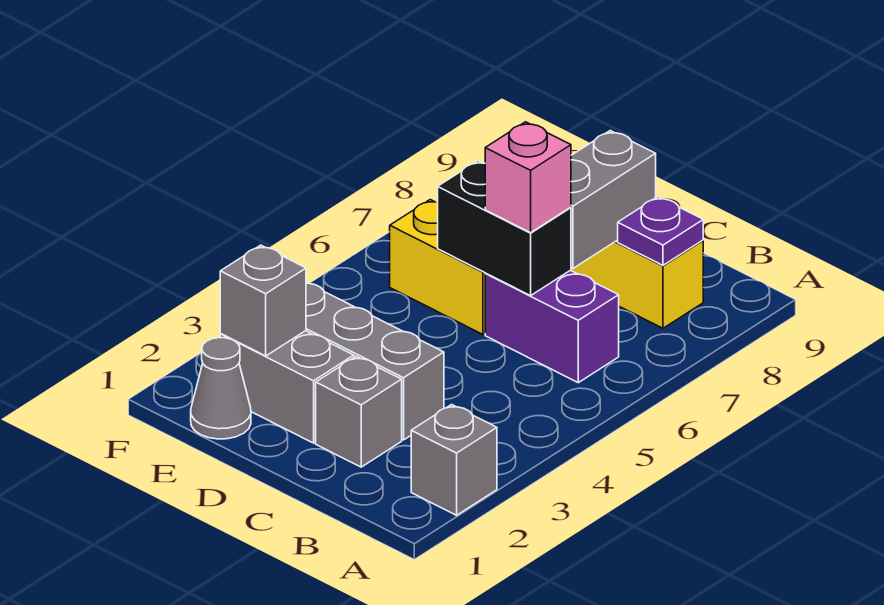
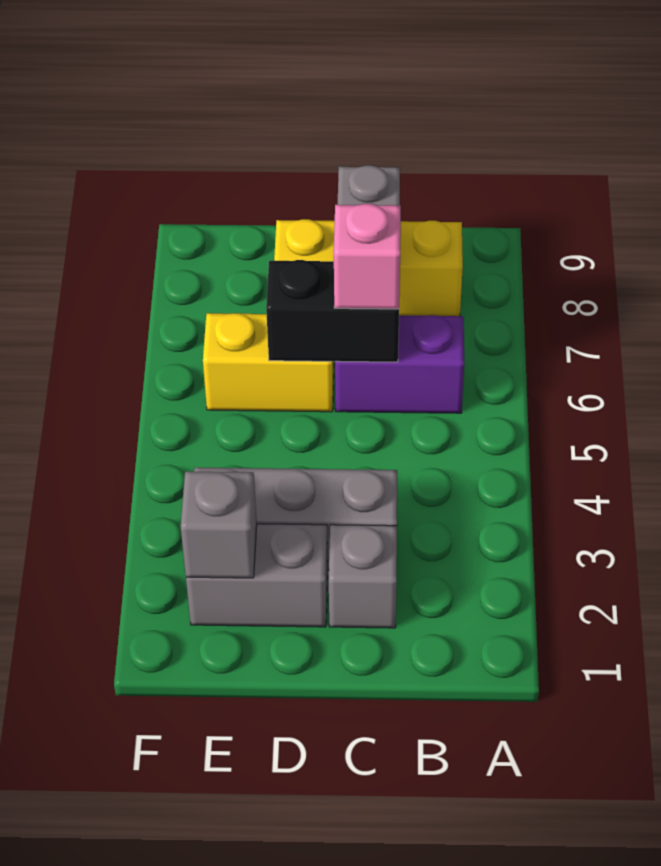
grey brick A2 level 1 -> none
purple plate B8 level 2 -> none
grey cone E1 level 1 -> none

